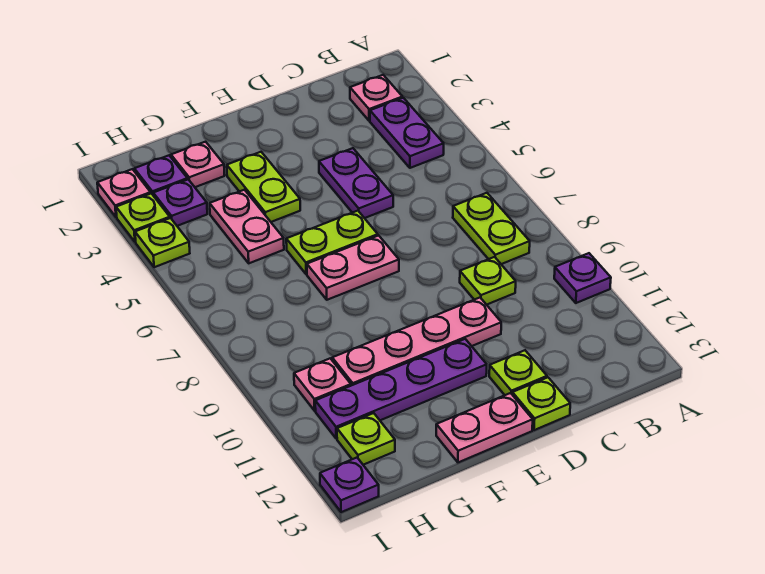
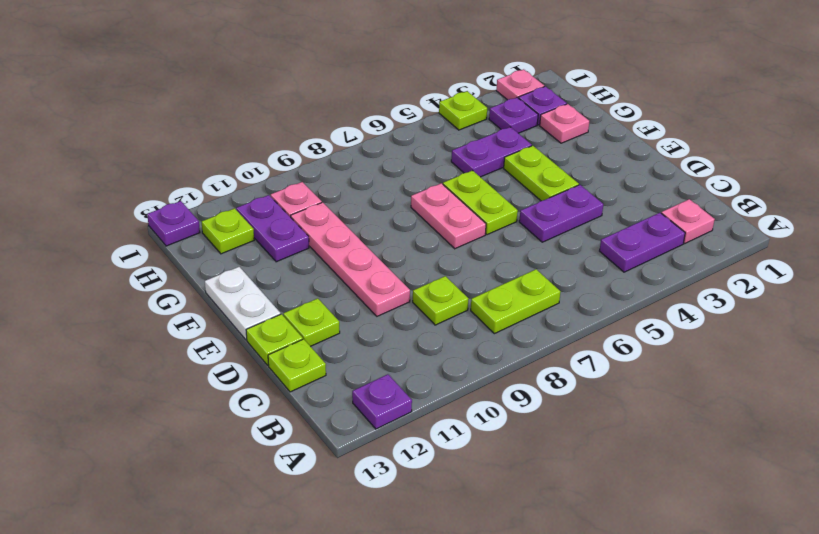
purple plate A10 level 1 -> purple plate A12 level 1
purple plate E11:H11 level 1 -> purple plate G11:H11 level 1
pink plate E13:F13 level 1 -> white plate E13:F13 level 1
lime plate F3:F4 level 1 -> lime plate E4:F4 level 1
pink plate G4:G5 level 1 -> purple plate G4:G5 level 1
lime plate I3 level 1 -> lime plate C13 level 1

